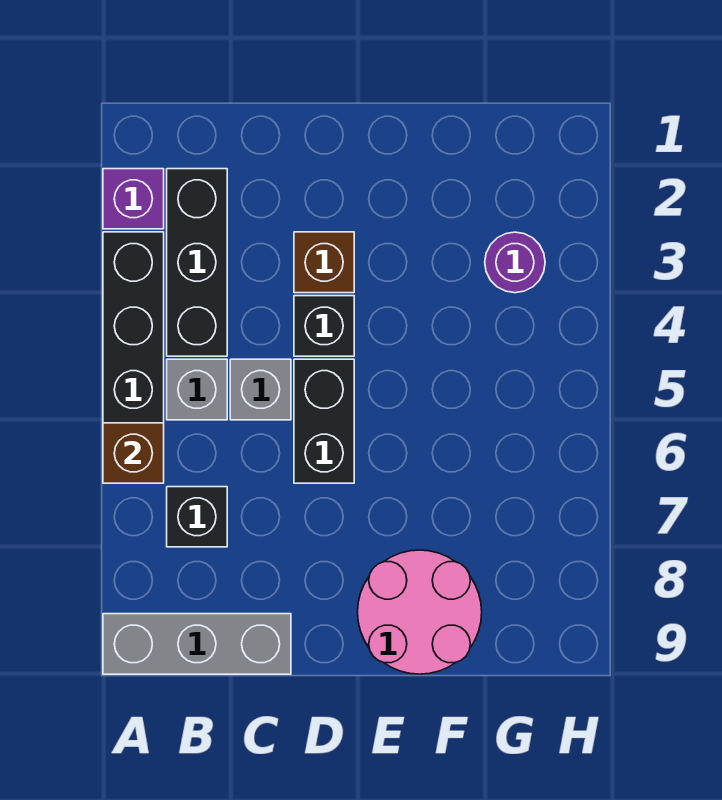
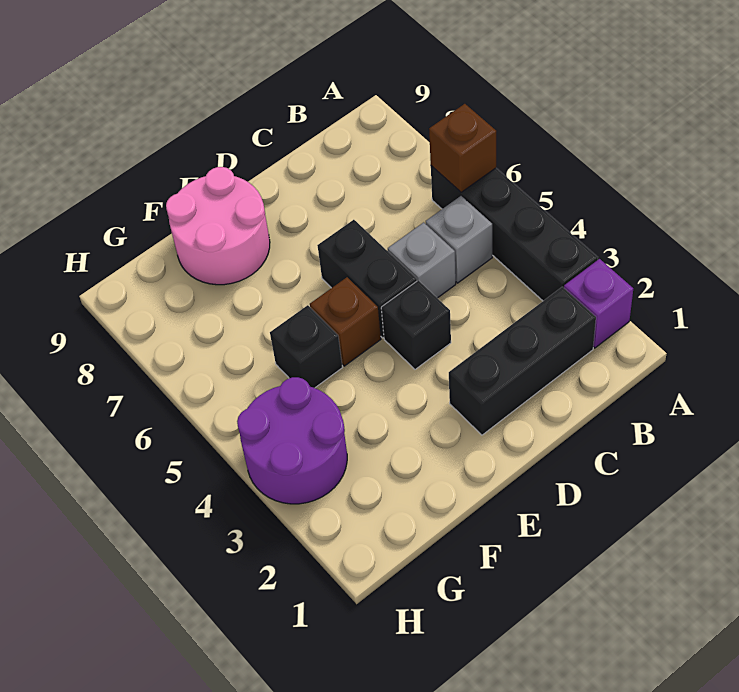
grey brick A9:C9 level 1 -> none
black brick B2:B4 level 1 -> black brick B2:D2 level 1
black brick B7 level 1 -> black brick F5 level 1
brown brick D3 level 1 -> brown brick E5 level 1
purple round brick G3 level 1 -> purple round brick G3:H4 level 1

